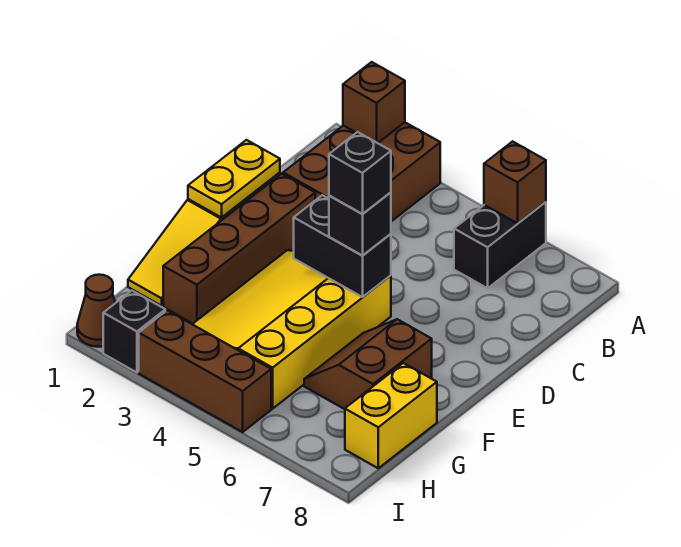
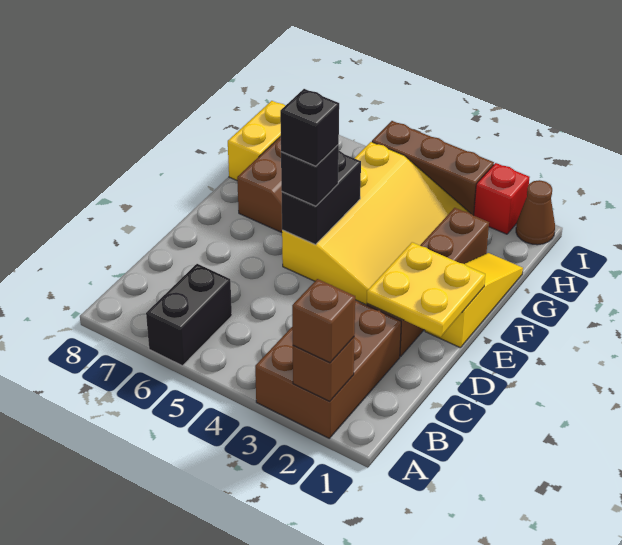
brown brick A6 level 2 -> brown brick A2 level 3
yellow plate D1:E1 level 2 -> yellow plate D1:E2 level 2
black brick E4:E5 level 2 -> black brick E5:F5 level 2
black brick I2 level 1 -> red brick I2 level 1

